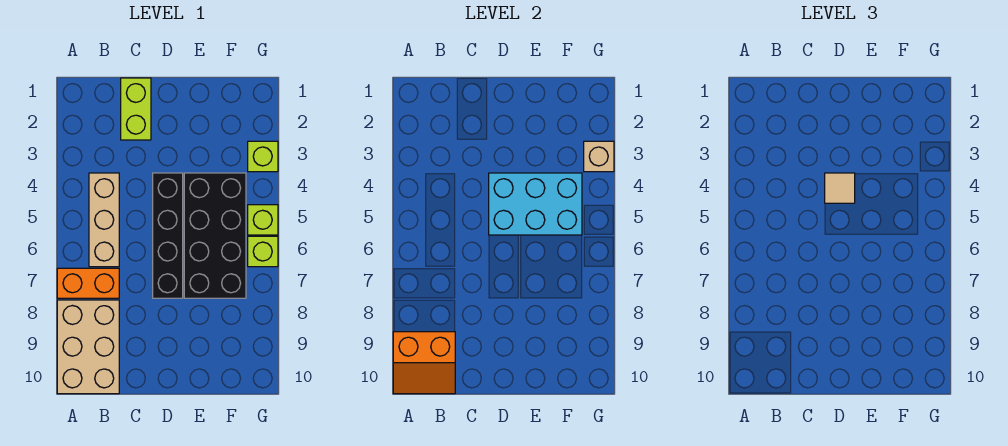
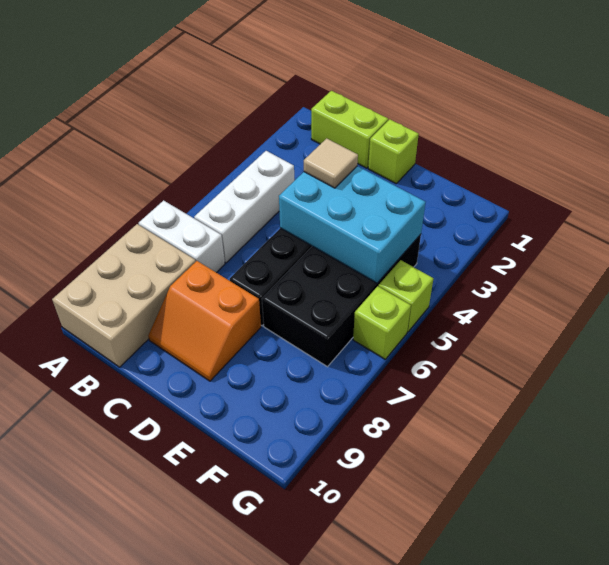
orange brick A7:B7 level 1 -> white brick A7:B7 level 1
orange slope A9:B10 level 2 top 9 -> orange slope C8:D9 level 1 top 8
tan brick B4:B6 level 1 -> white brick B4:B6 level 1
lime brick C1:C2 level 1 -> lime brick B1:C1 level 1
lime brick G3 level 1 -> lime brick D1 level 1
tan brick G3 level 2 -> none

